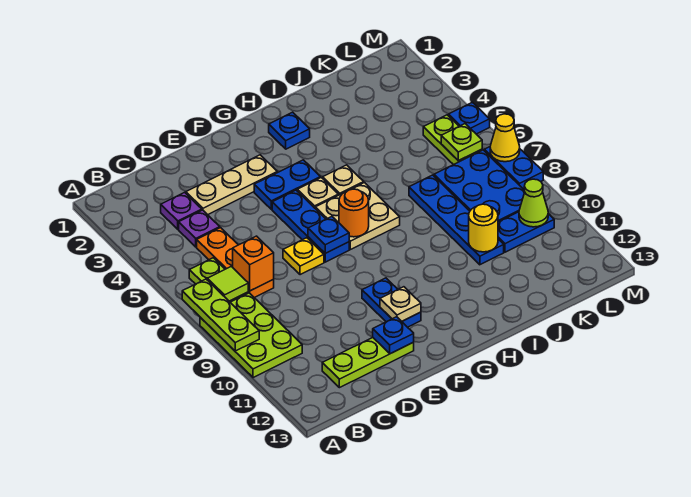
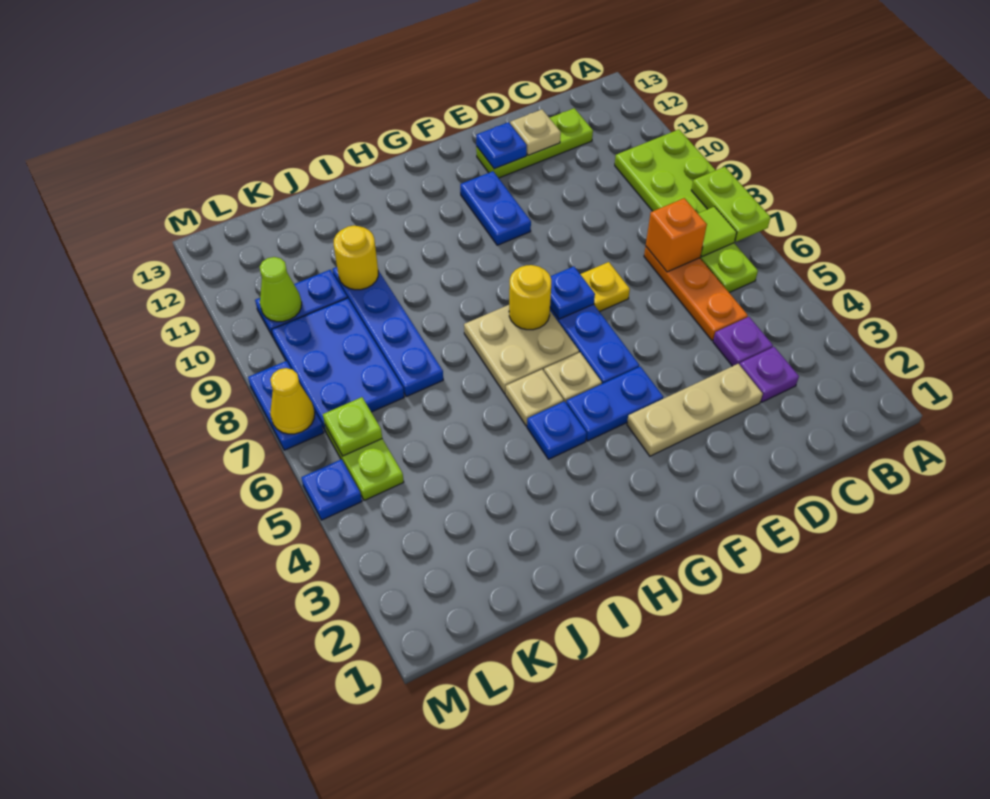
lime plate A7:A9 level 2 -> lime plate A7:A8 level 2
tan plate F11 level 2 -> tan plate D12 level 2
orange round brick G7 level 2 -> yellow round brick G7 level 2
blue plate H2 level 1 -> blue plate H4 level 1

